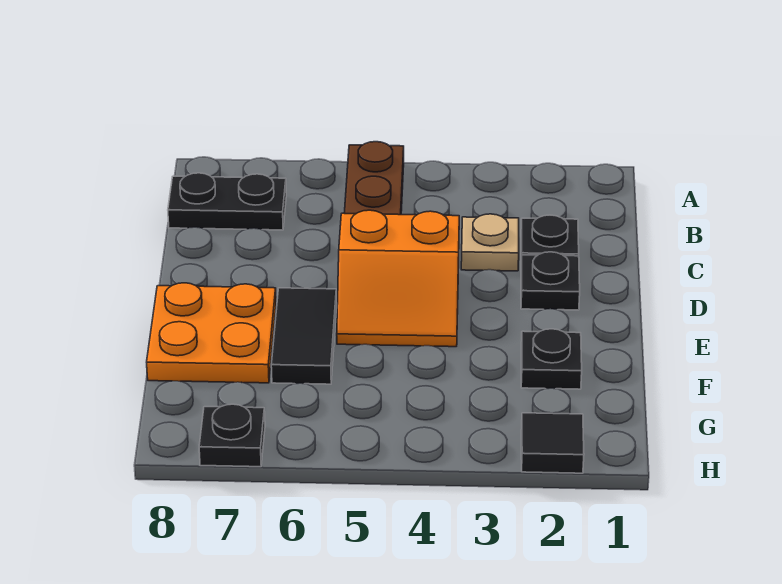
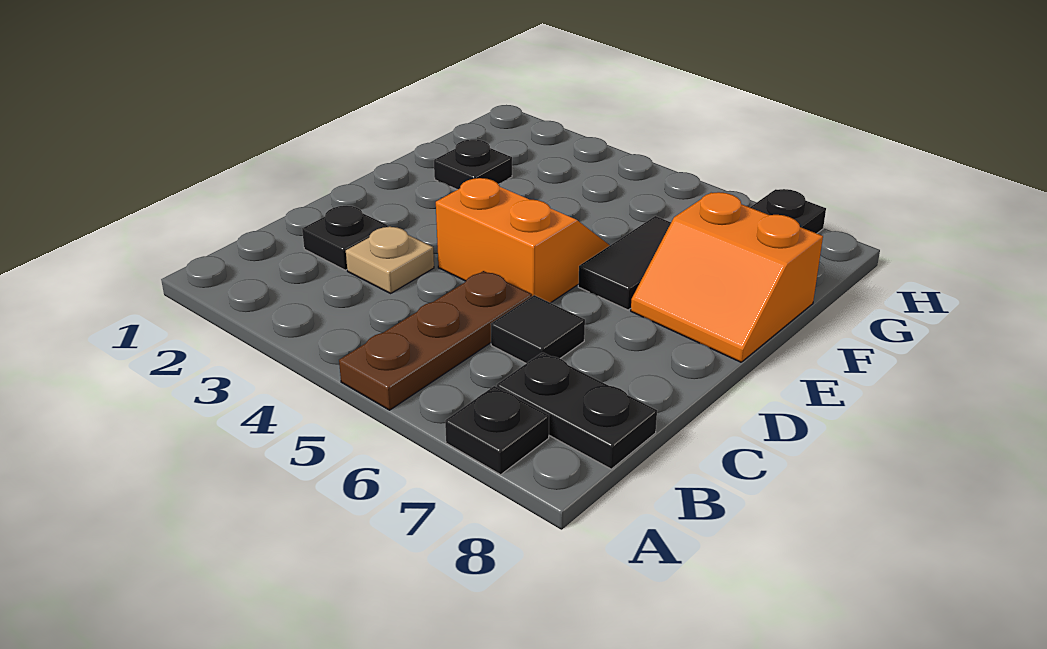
black plate D2 level 1 -> black plate A7 level 1
orange plate E7:F8 level 1 -> orange slope E7:F8 level 1 top F
black tile H2 level 1 -> black tile C6 level 1

